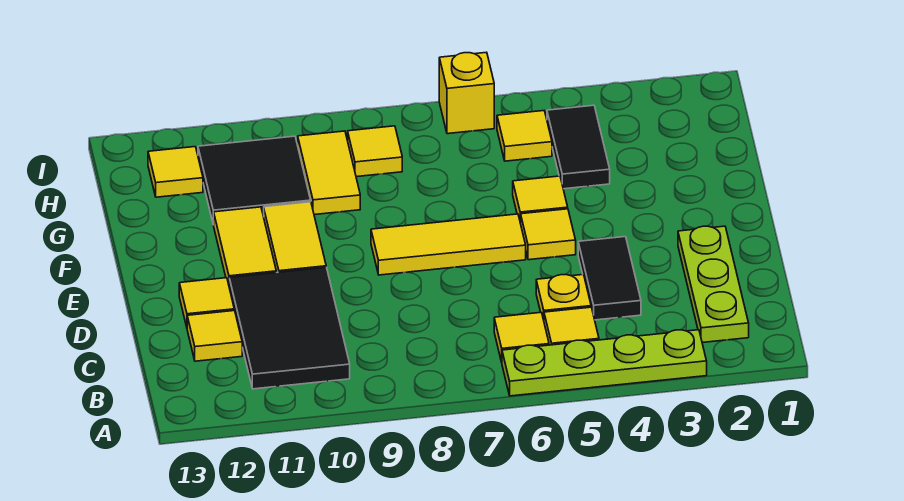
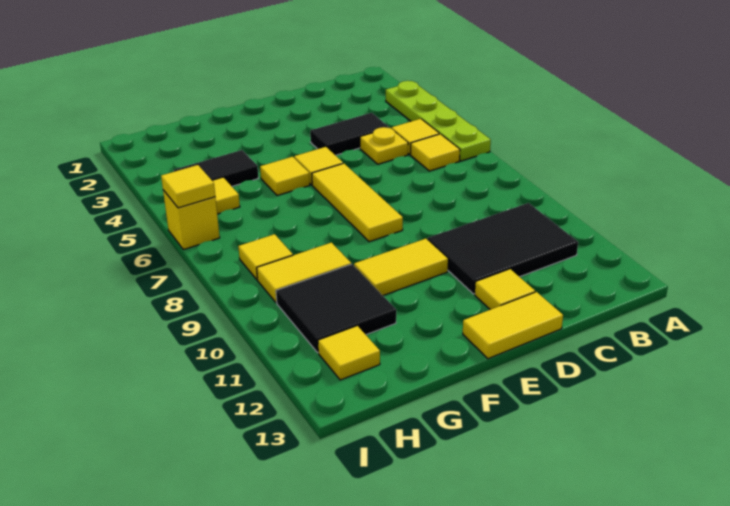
lime plate B2:D2 level 1 -> none
yellow tile C12 level 1 -> yellow tile I6 level 2
yellow tile E11:F11 level 1 -> yellow tile D13:E13 level 1

